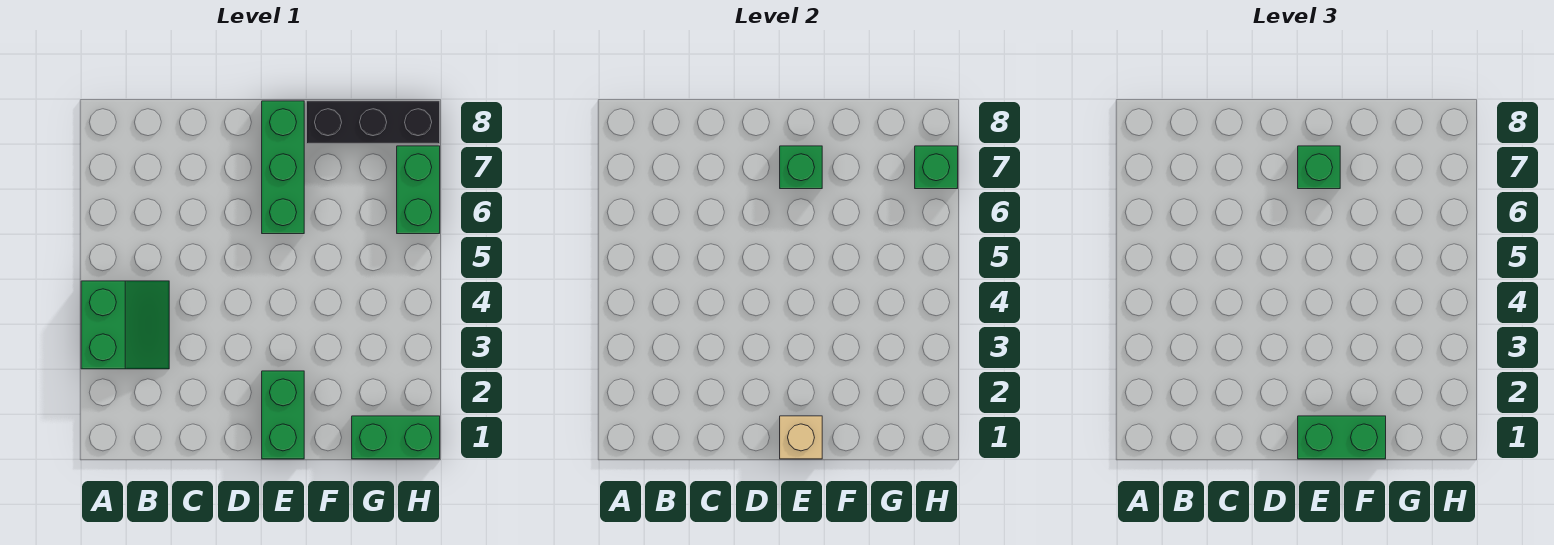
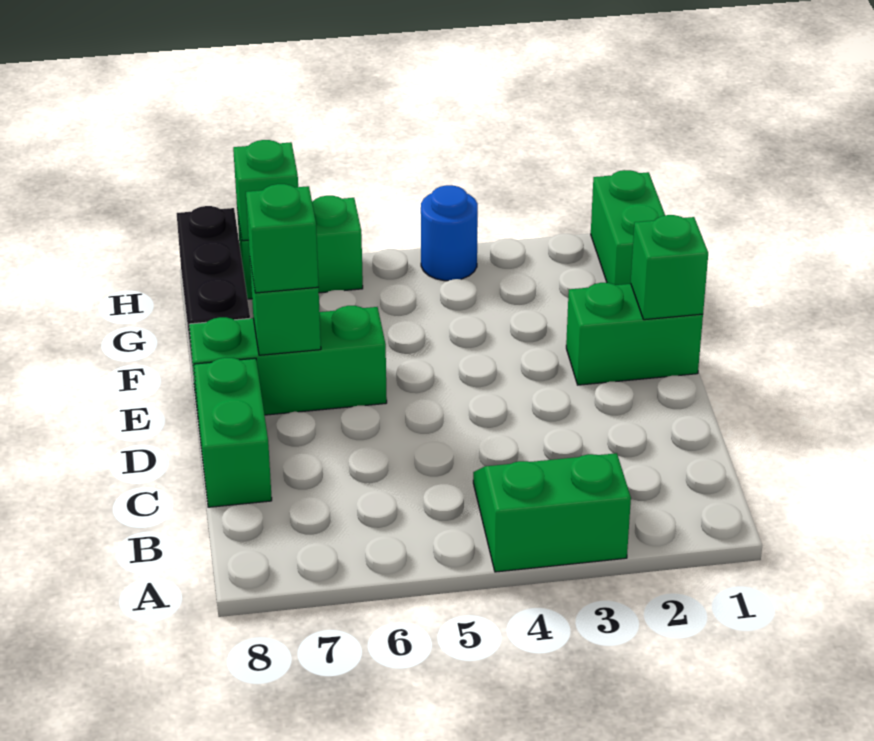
tan brick E1 level 2 -> green brick E1 level 2
green brick E1:F1 level 3 -> green brick C8:D8 level 1
none -> blue round brick H4 level 1

